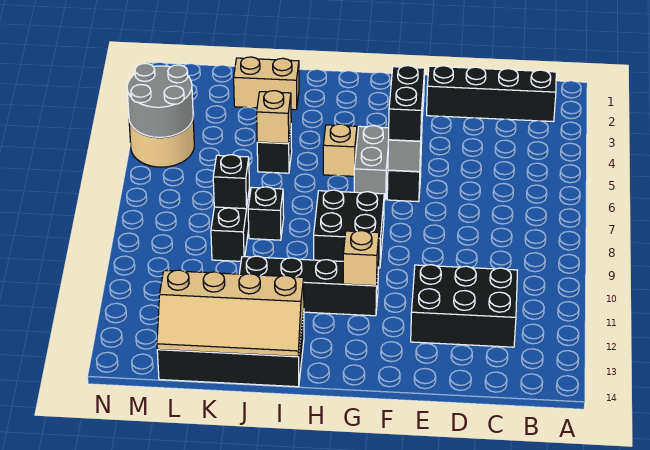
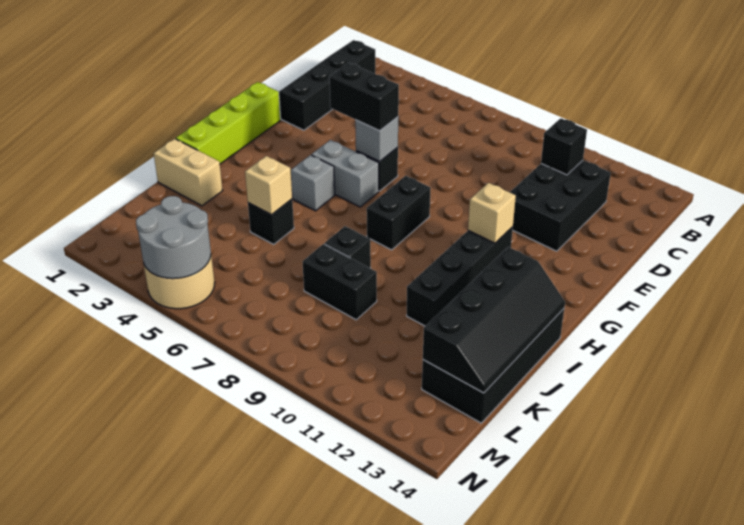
none -> lime brick F1:I1 level 1
black brick G8:H9 level 1 -> black brick G8:H8 level 1
tan brick H5 level 1 -> grey brick H5 level 1
tan slope I13:L14 level 2 top 13 -> black slope I13:L14 level 2 top 13
tan brick J2:K2 level 1 -> tan brick J1:J2 level 1
black brick K8 level 2 -> black brick C11 level 2

